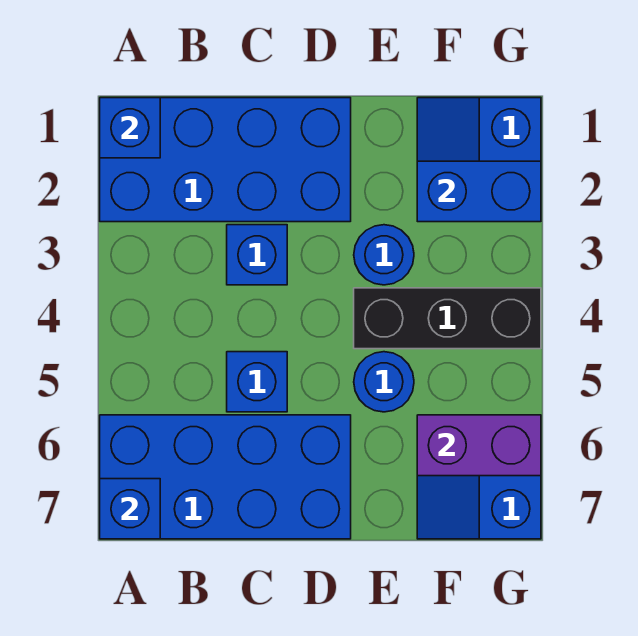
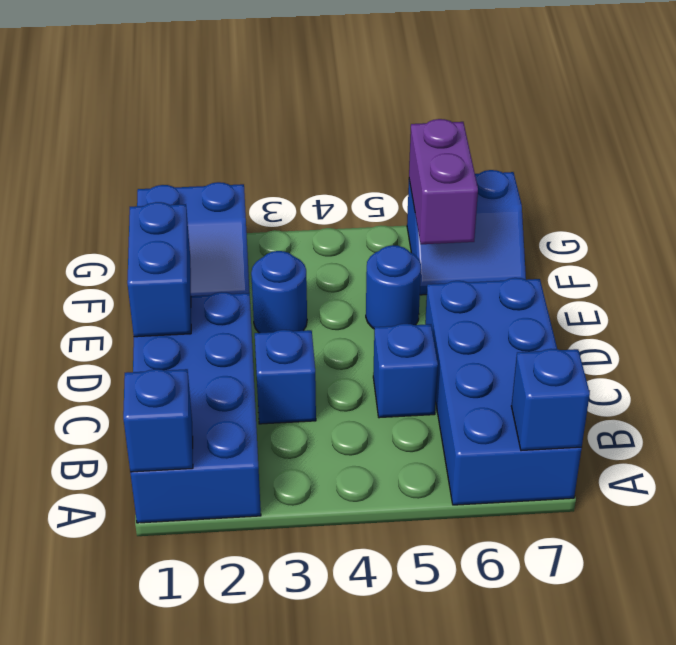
black brick E4:G4 level 1 -> none
blue brick F2:G2 level 2 -> blue brick D1:E1 level 2

